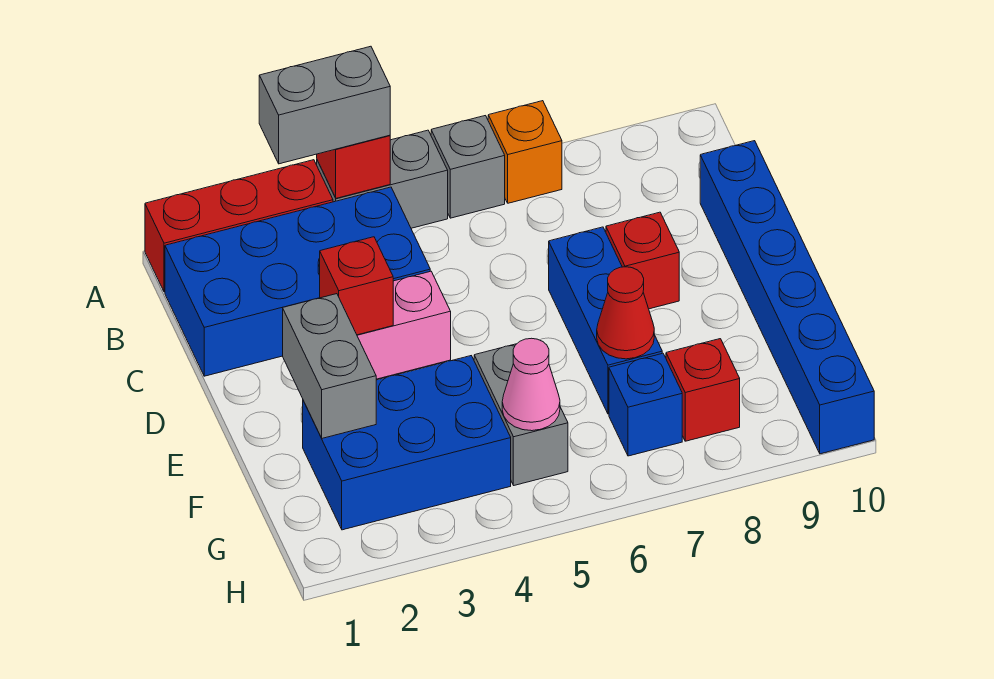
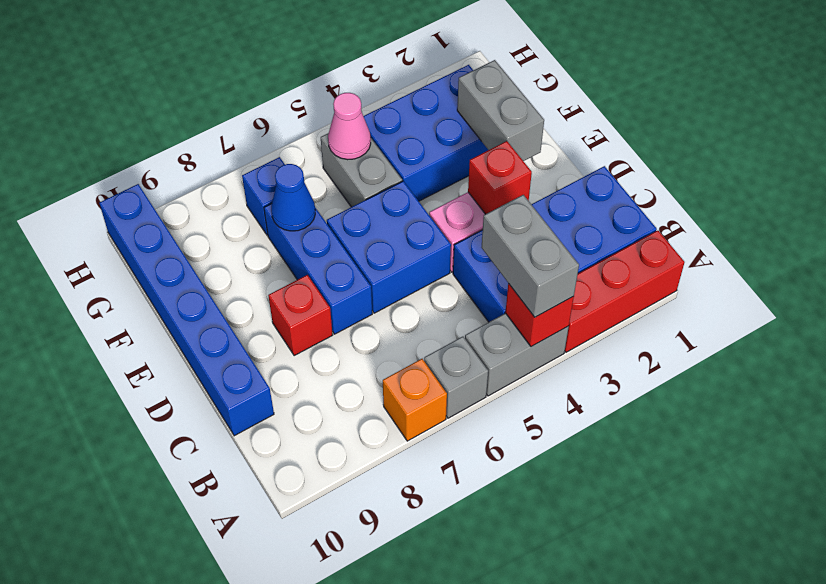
grey brick A3:A4 level 3 -> grey brick A4:B4 level 3
none -> blue brick D5:E6 level 1
red cone F7 level 2 -> blue cone F7 level 2
red brick G8 level 1 -> none

